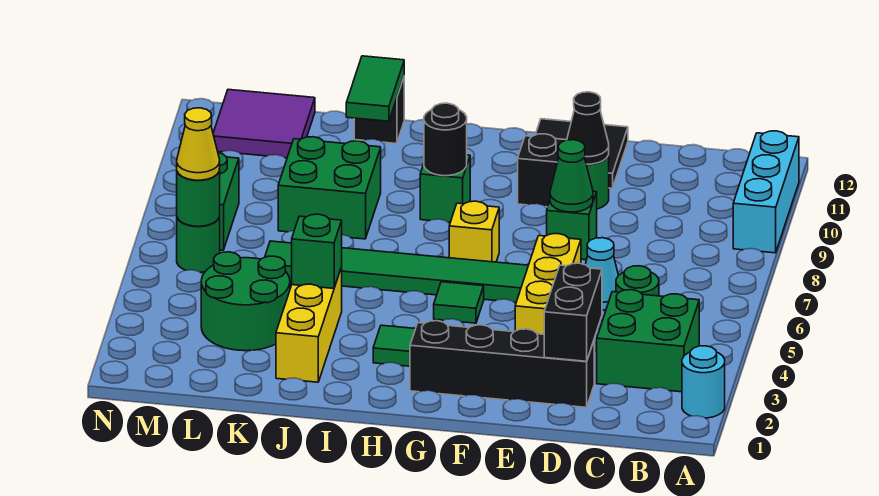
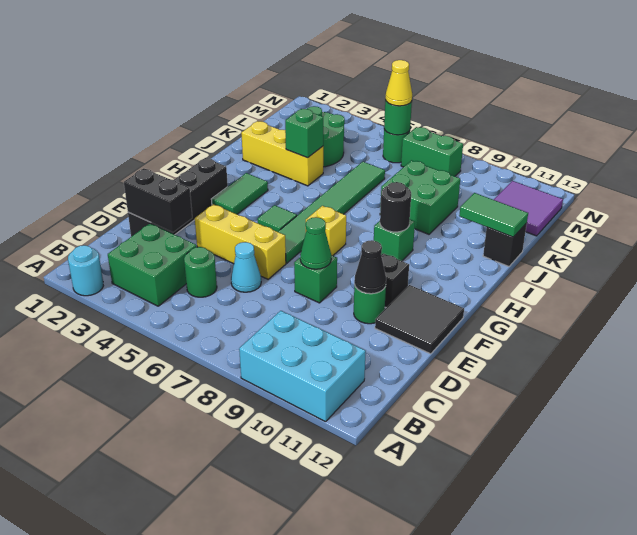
cyan brick A9:A11 level 1 -> cyan brick A9:B11 level 1

